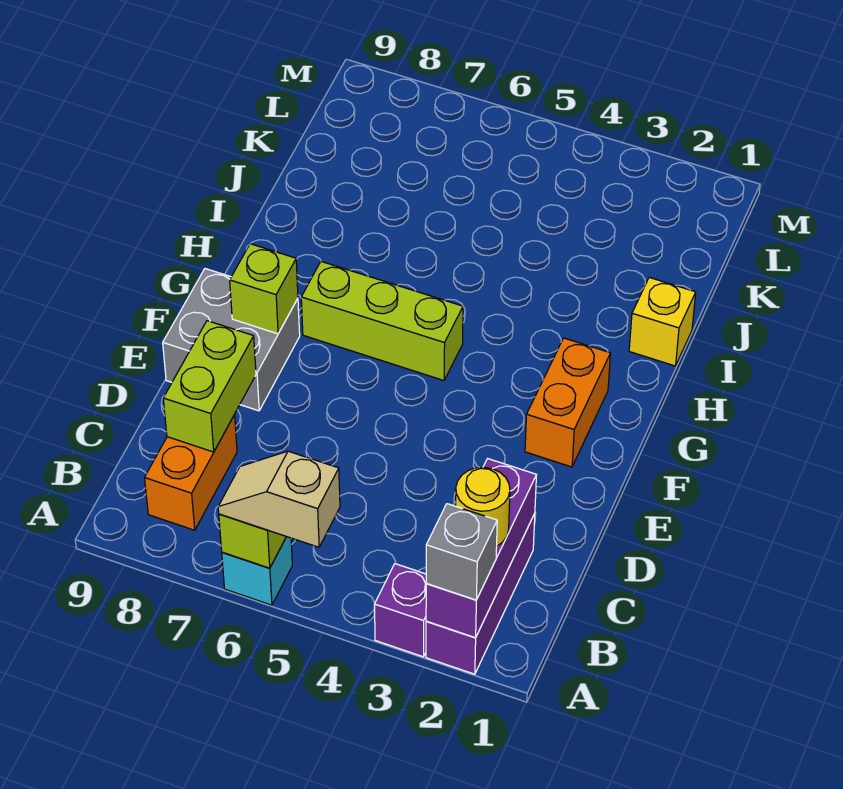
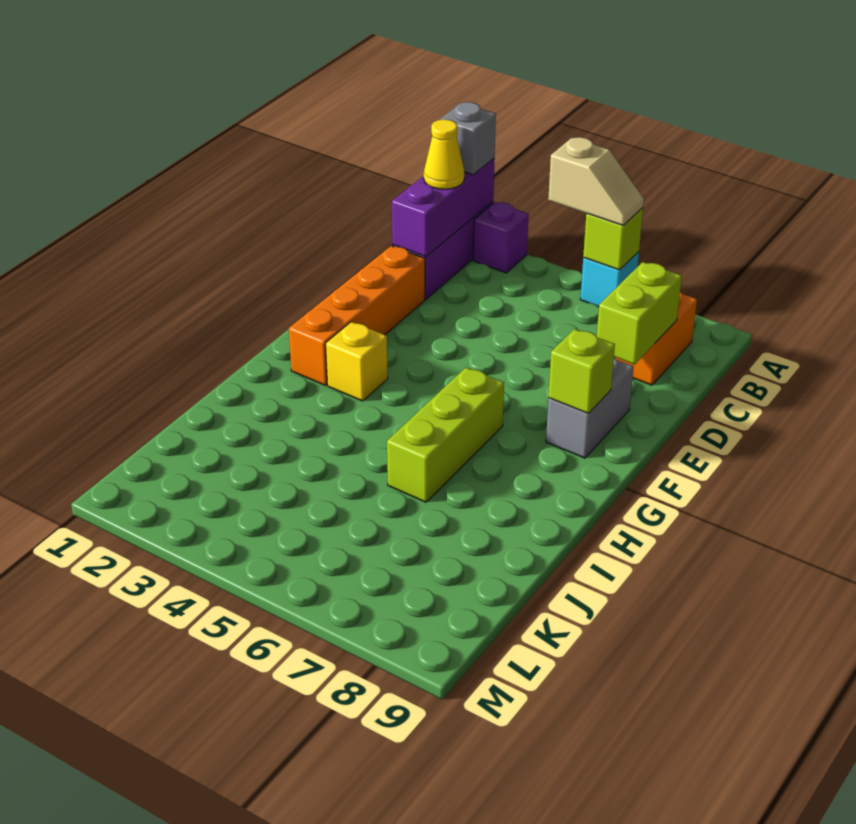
yellow round brick B2 level 3 -> yellow cone B2 level 3
grey brick E8:F9 level 1 -> grey brick E8:F8 level 1
orange brick F2:G2 level 1 -> orange brick D2:G2 level 1
lime brick G5:G7 level 1 -> lime brick G6:I6 level 1
yellow brick I1 level 1 -> yellow brick G3 level 1

